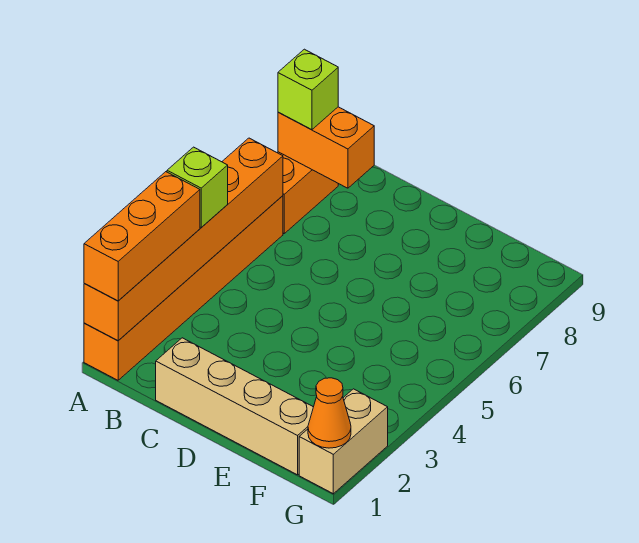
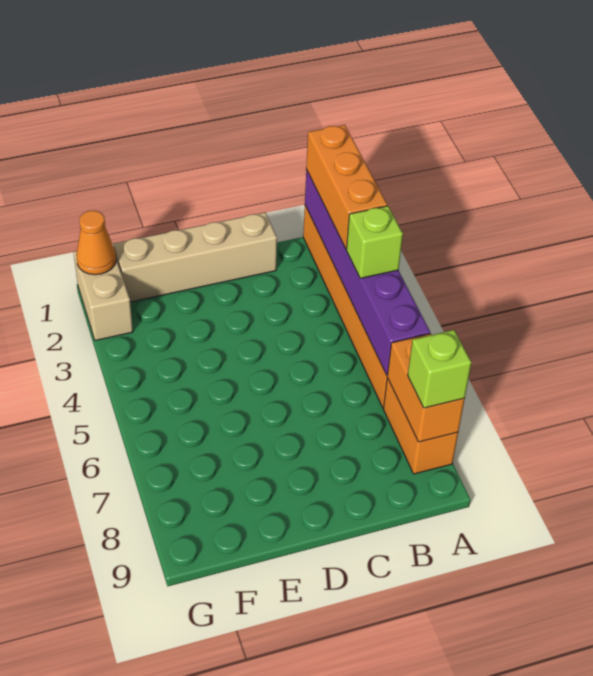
orange brick A1:A6 level 2 -> purple brick A1:A6 level 2
orange brick A8:B8 level 2 -> orange brick A7:A8 level 2

